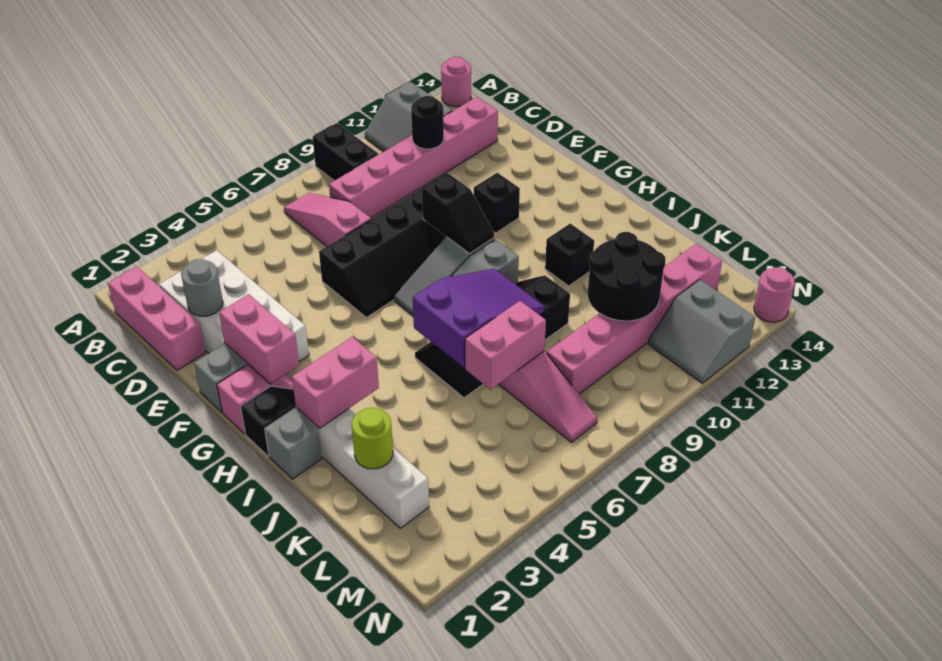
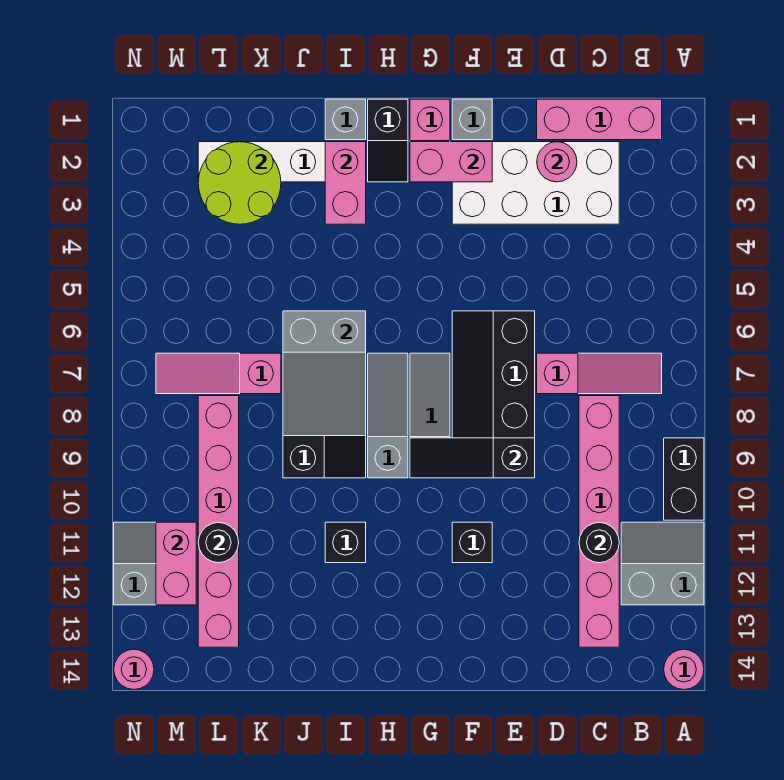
black brick A9:B9 level 1 -> black brick A9:A10 level 1
grey round brick D2 level 2 -> pink round brick D2 level 2
black slope F9:G9 level 2 top F -> black slope E9:G9 level 2 top E
purple slope I6:J8 level 2 top 6 -> grey slope I6:J8 level 2 top 6
lime round brick K2 level 2 -> lime round brick K2:L3 level 2
pink brick K6:K7 level 2 -> pink brick M11:M12 level 2
black round brick K10:L11 level 2 -> black round brick L11 level 2

